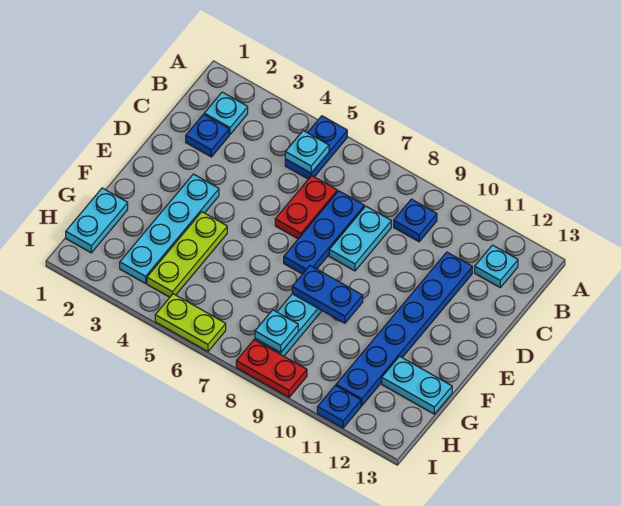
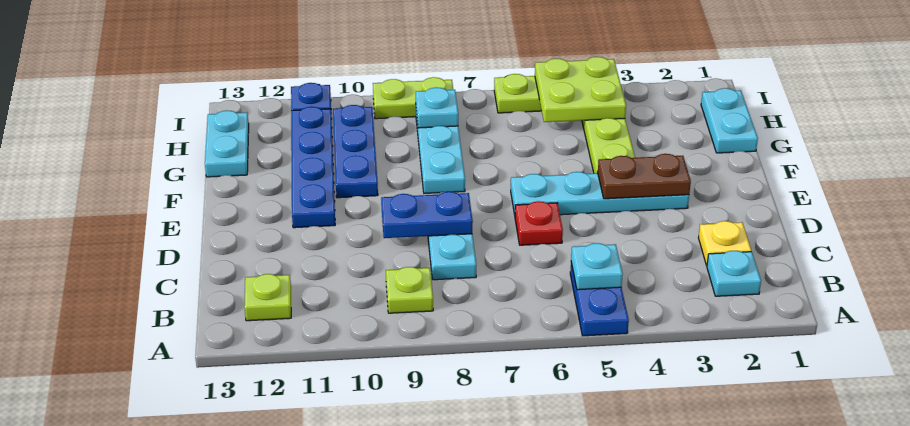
blue plate B9 level 1 -> lime plate B9 level 1
cyan plate B12 level 1 -> lime plate B12 level 1
blue plate C2 level 1 -> yellow plate C2 level 1
red plate C6:D6 level 1 -> red plate D6 level 1
blue plate C7:E7 level 1 -> blue plate F10:H10 level 1
blue plate C11:H11 level 1 -> blue plate E11:H11 level 1
cyan plate E3:H3 level 1 -> cyan plate E3:E6 level 1
none -> brown plate E3:E4 level 2
blue plate F8:F9 level 2 -> blue plate D8:D9 level 2
cyan plate G12:G13 level 1 -> cyan plate G13:H13 level 1
none -> lime plate H4:I5 level 2
red plate I8:I9 level 1 -> lime plate I8:I9 level 1

